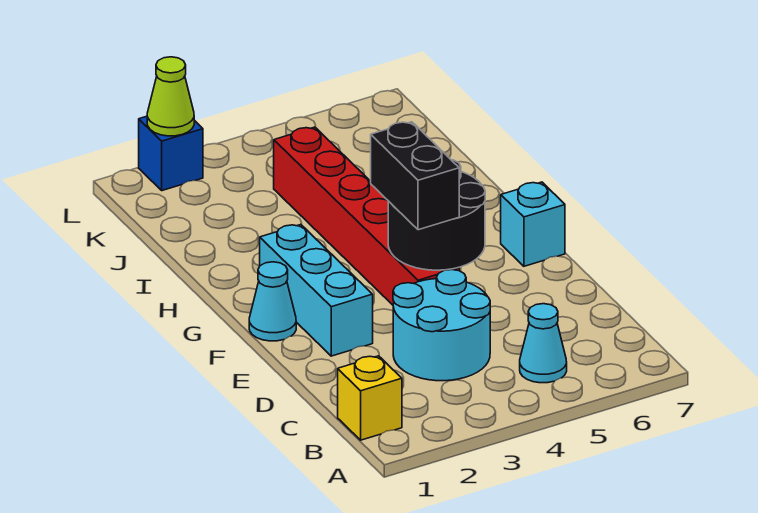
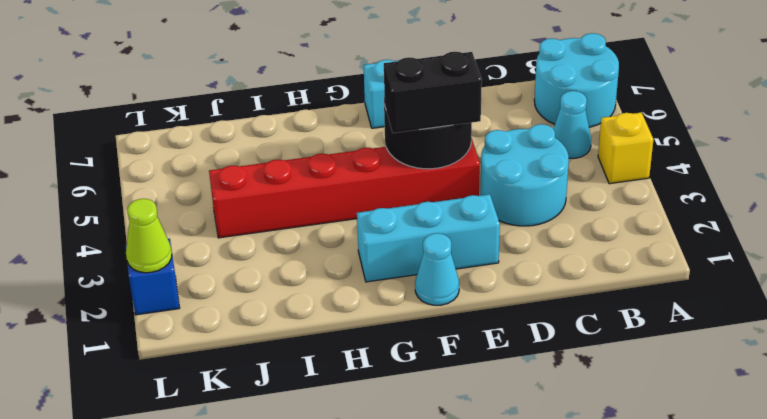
none -> cyan round brick A6:B7 level 1
yellow brick B1 level 1 -> yellow brick A4 level 1

